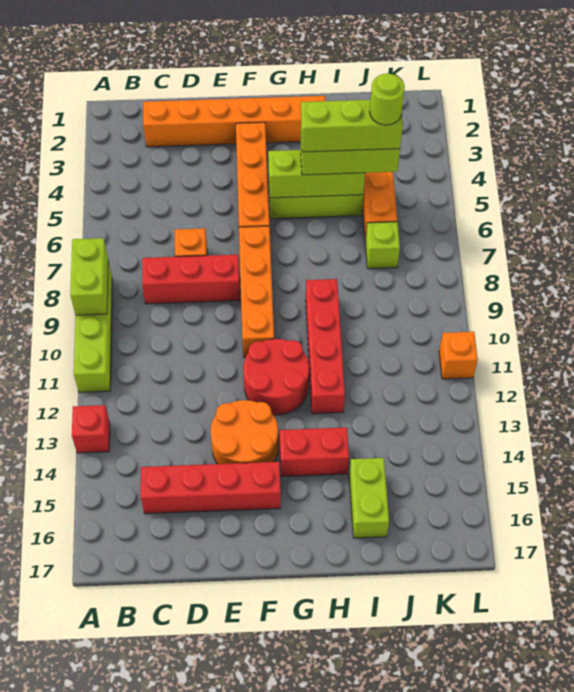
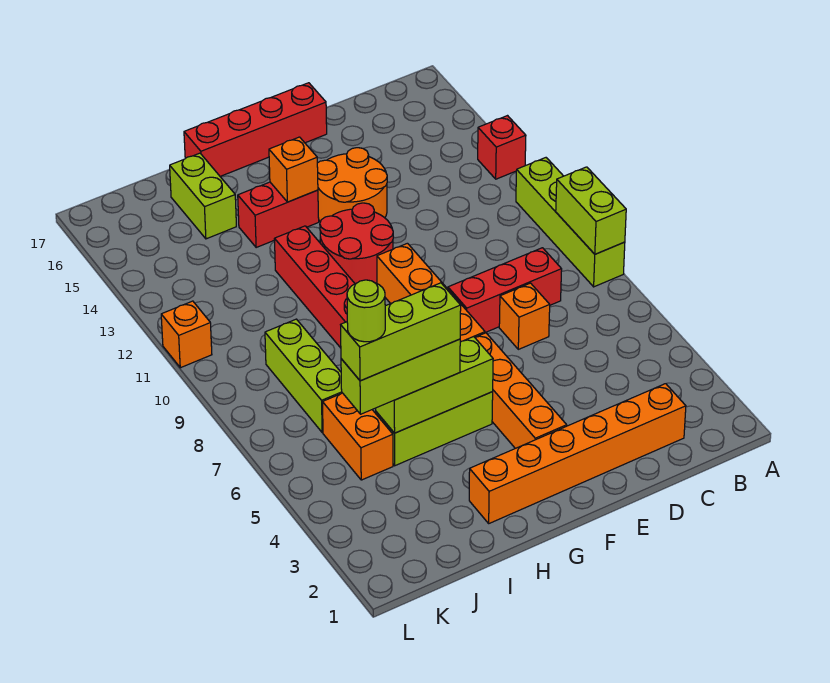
red brick C15:F15 level 1 -> red brick E17:H17 level 1
none -> orange brick G14 level 2
lime brick J7 level 1 -> lime brick J7:J9 level 1

